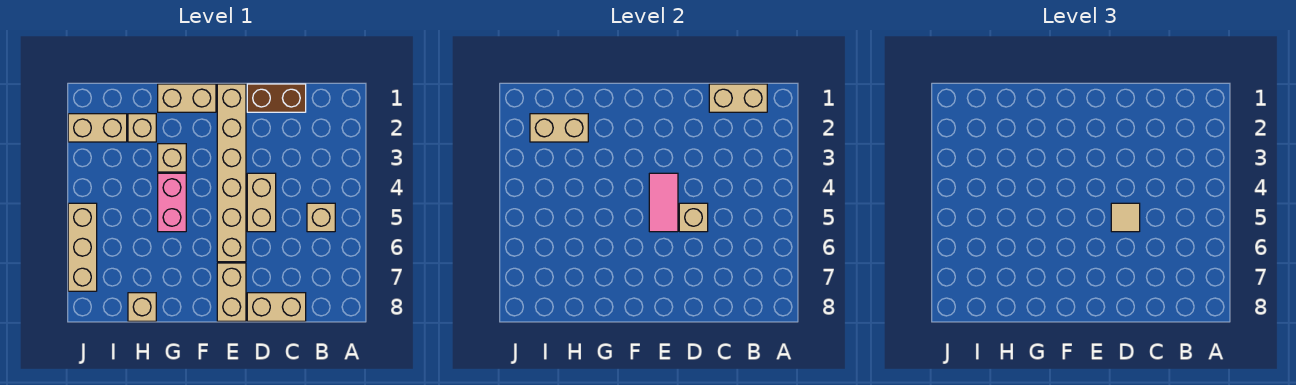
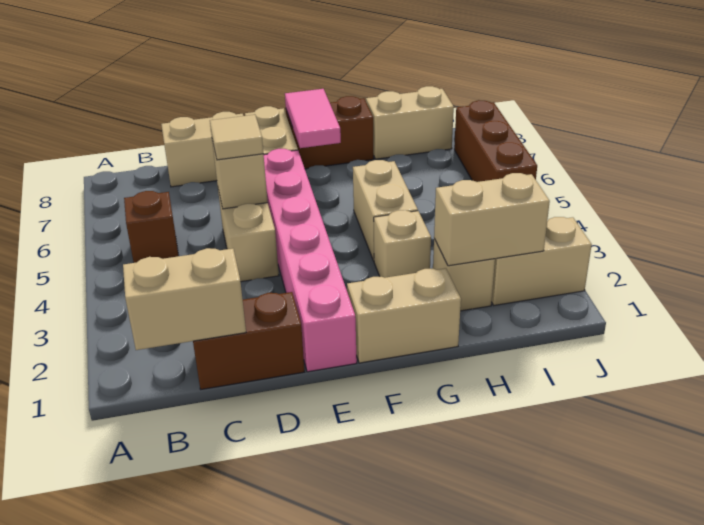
tan brick B5 level 1 -> brown brick B5 level 1
tan brick E1:E6 level 1 -> pink brick E1:E6 level 1
pink tile E4:E5 level 2 -> pink tile F7:F8 level 2
none -> brown brick F8:G8 level 1
pink brick G4:G5 level 1 -> tan brick G4:G5 level 1
tan brick H8 level 1 -> tan brick H8:I8 level 1
tan brick J5:J7 level 1 -> brown brick J5:J7 level 1

